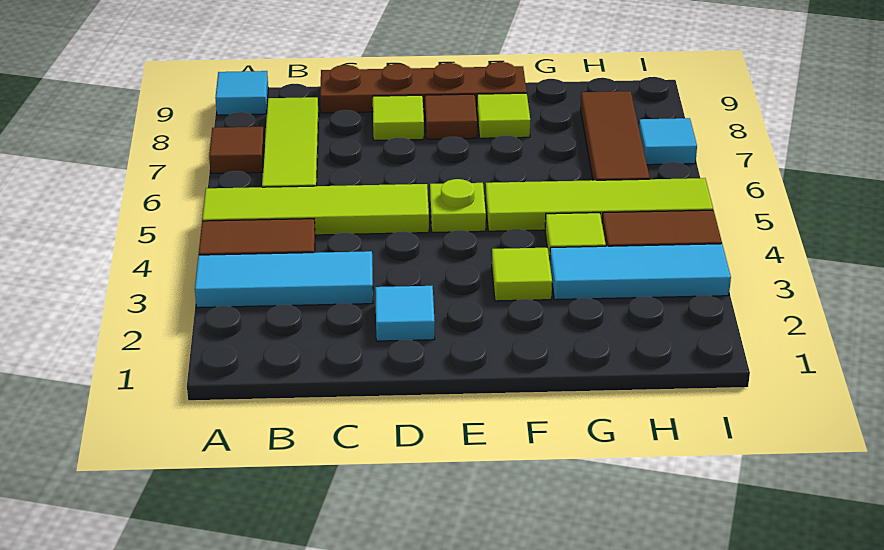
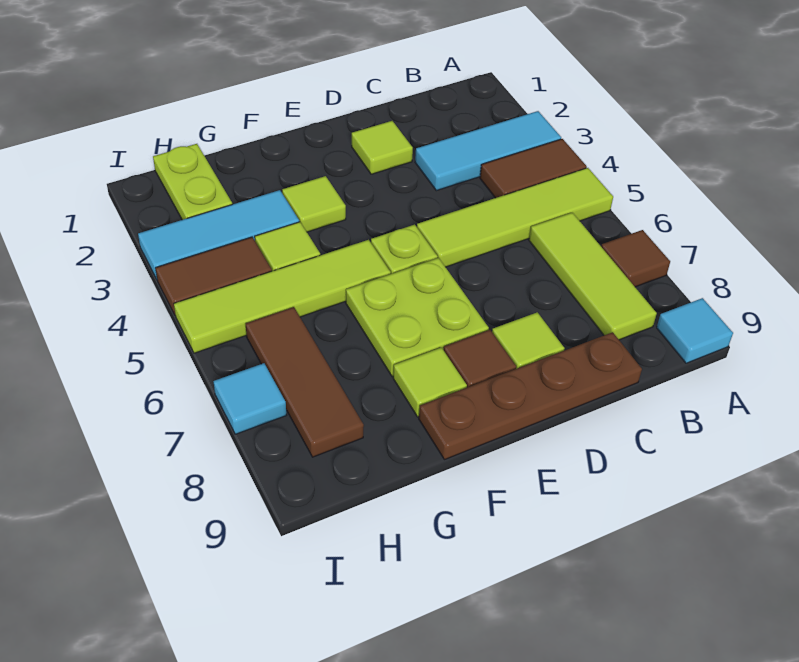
cyan tile D2 level 1 -> lime tile D2 level 1
none -> lime plate E6:F7 level 1
none -> lime plate H1:H2 level 1

